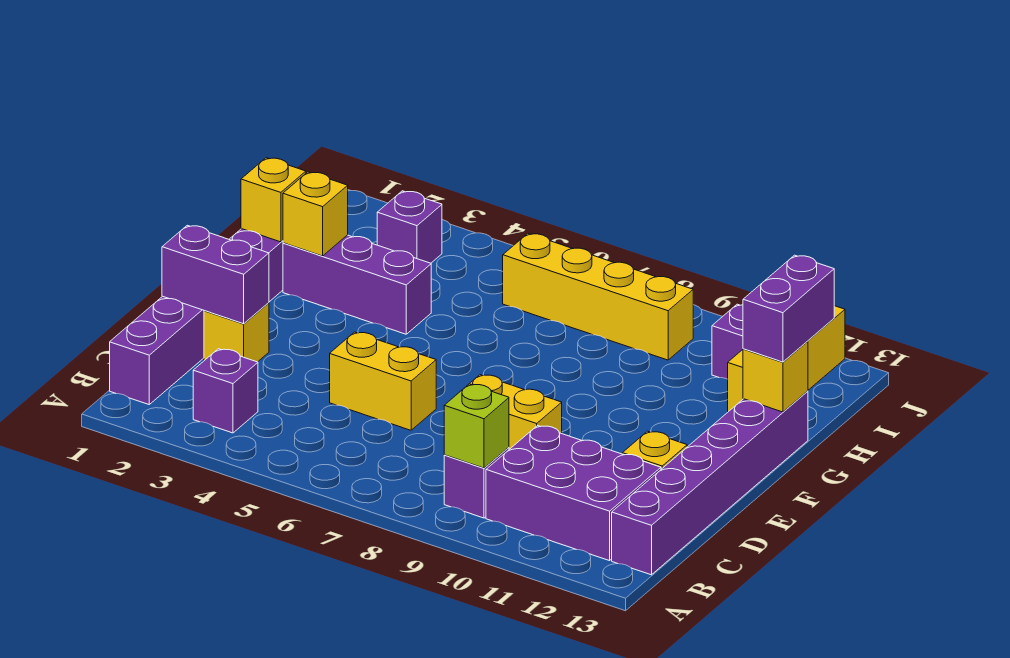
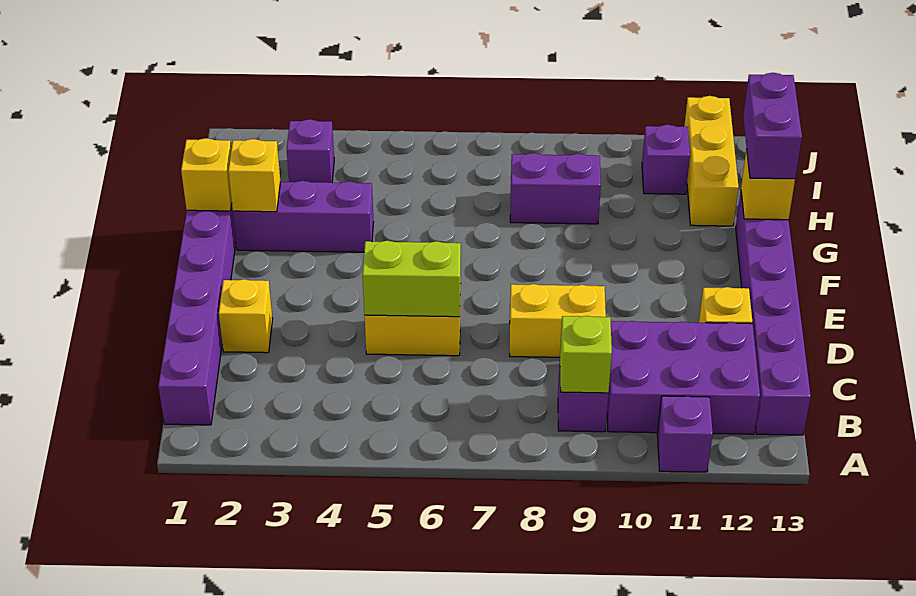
purple brick B3 level 1 -> purple brick A11 level 1
purple brick D1:D2 level 2 -> purple brick H8:H9 level 1
none -> lime brick D5:D6 level 2
yellow brick I6:I9 level 1 -> none

